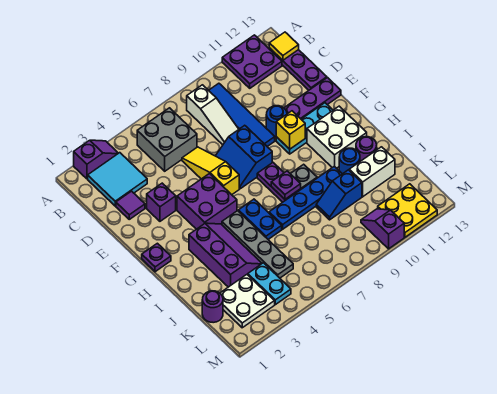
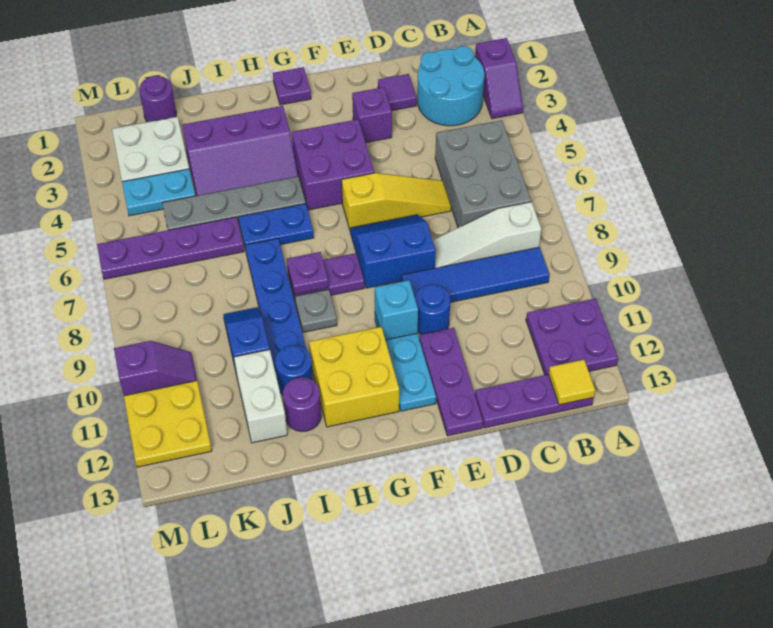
cyan tile B2:C3 level 1 -> cyan round brick B2:C3 level 1
grey brick B5:C6 level 1 -> grey brick B5:C7 level 1
yellow brick F10 level 2 -> cyan brick F10 level 2
white brick G11:H12 level 1 -> yellow brick G11:H12 level 1
none -> purple plate J6:M6 level 1

